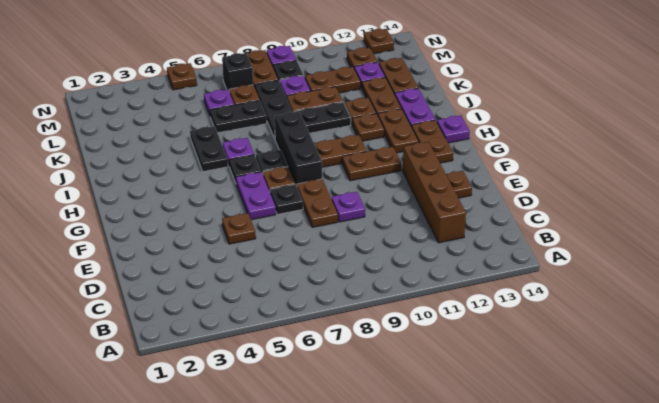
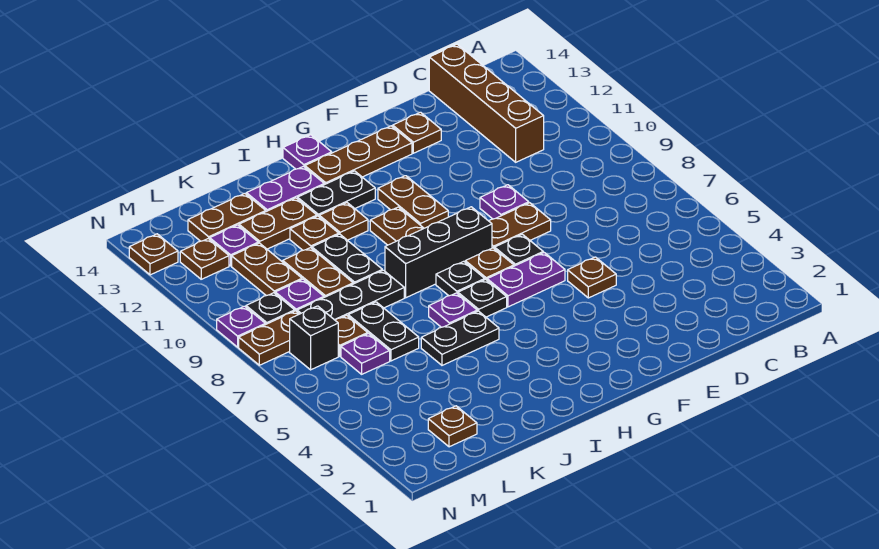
brown brick C12:F12 level 1 -> brown brick C11:C14 level 1
brown plate G13:H13 level 1 -> brown plate F13:H13 level 1
brown plate H12:I12 level 1 -> black plate H12:I12 level 1
brown plate N5 level 1 -> brown plate L2 level 1

